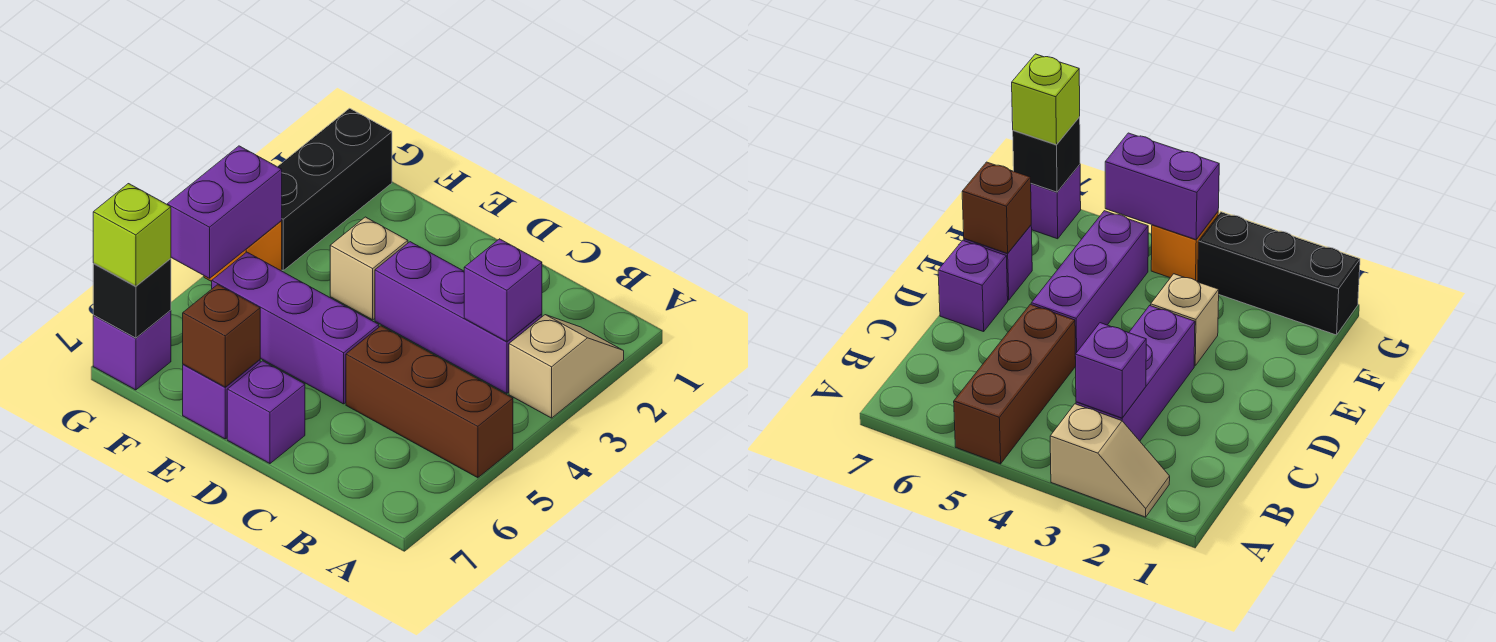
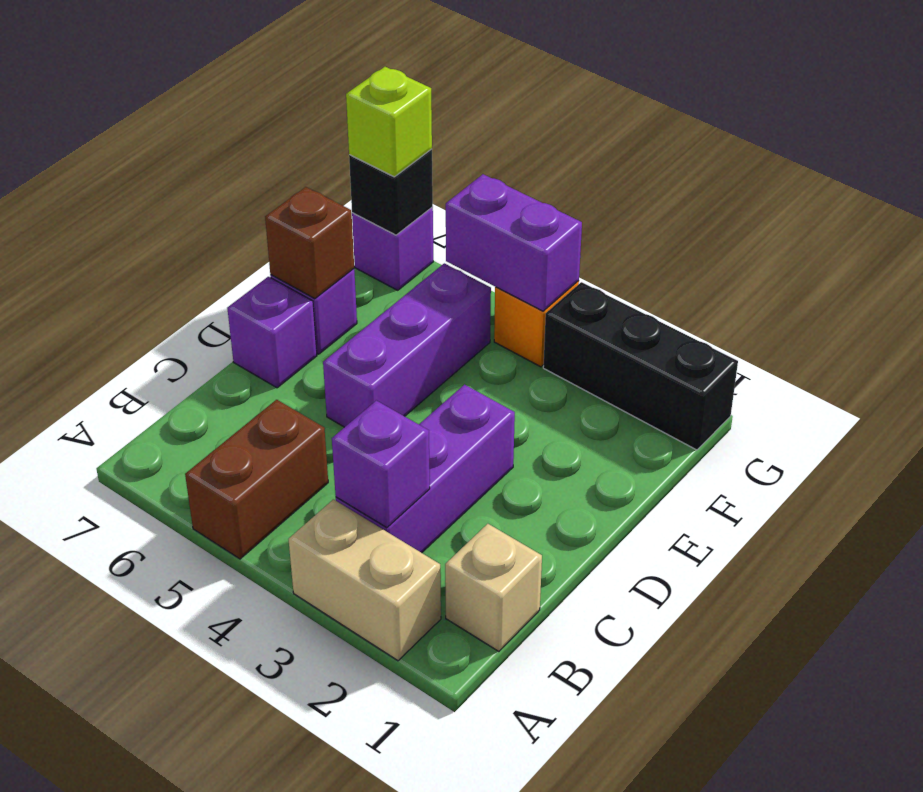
tan slope A2:A3 level 1 top 3 -> tan brick A2:A3 level 1
brown brick A5:C5 level 1 -> brown brick A5:B5 level 1
tan brick E3 level 1 -> tan brick B1 level 1

